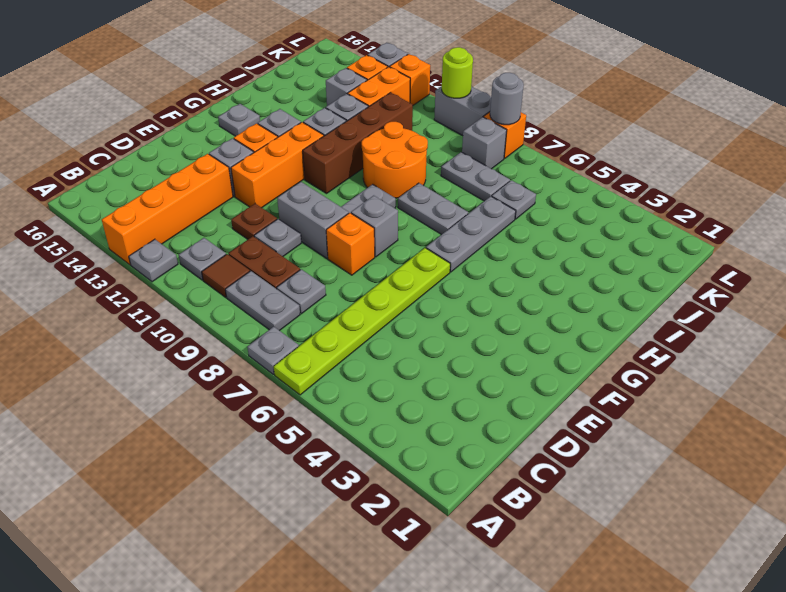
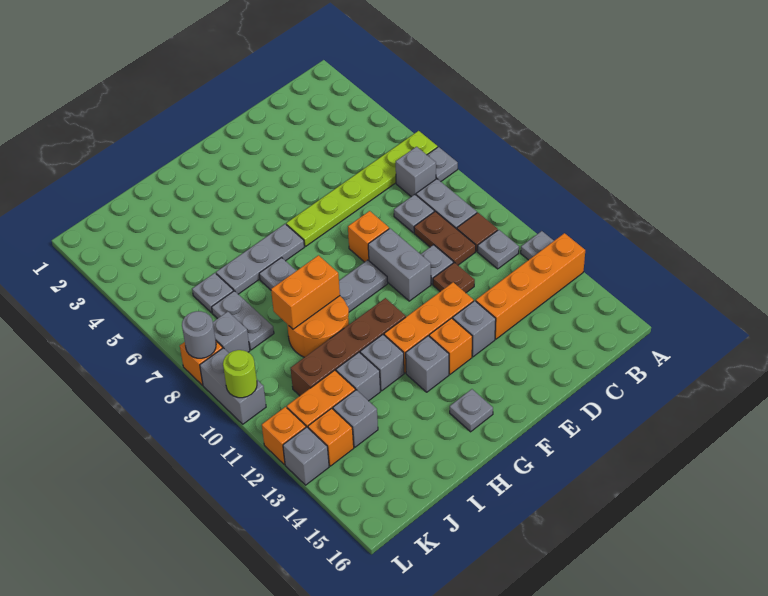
grey brick F8 level 1 -> grey brick B7 level 1
none -> orange brick H9:I9 level 2

